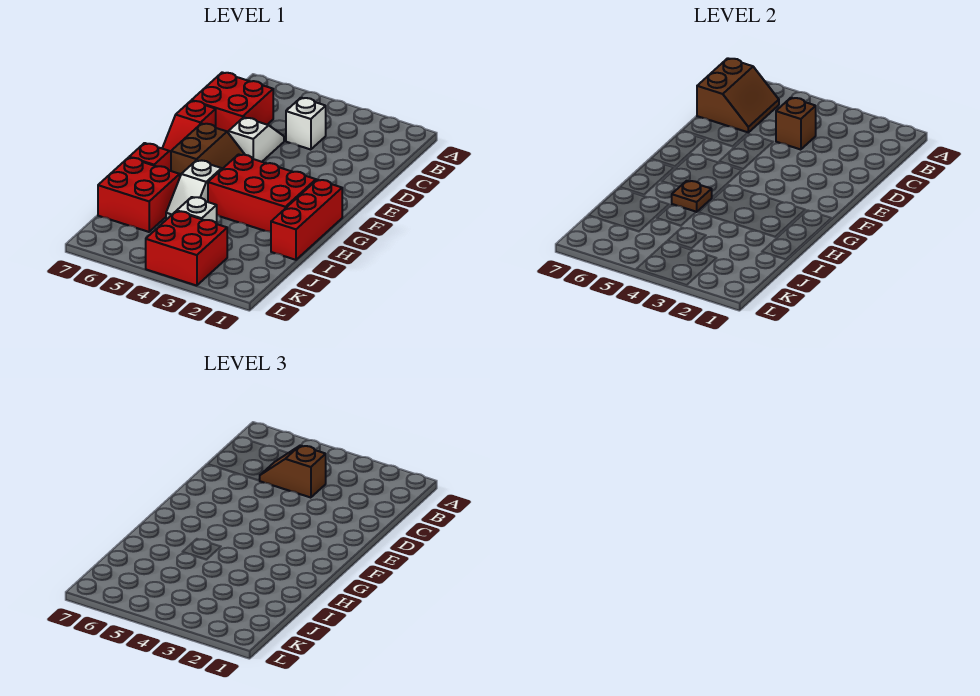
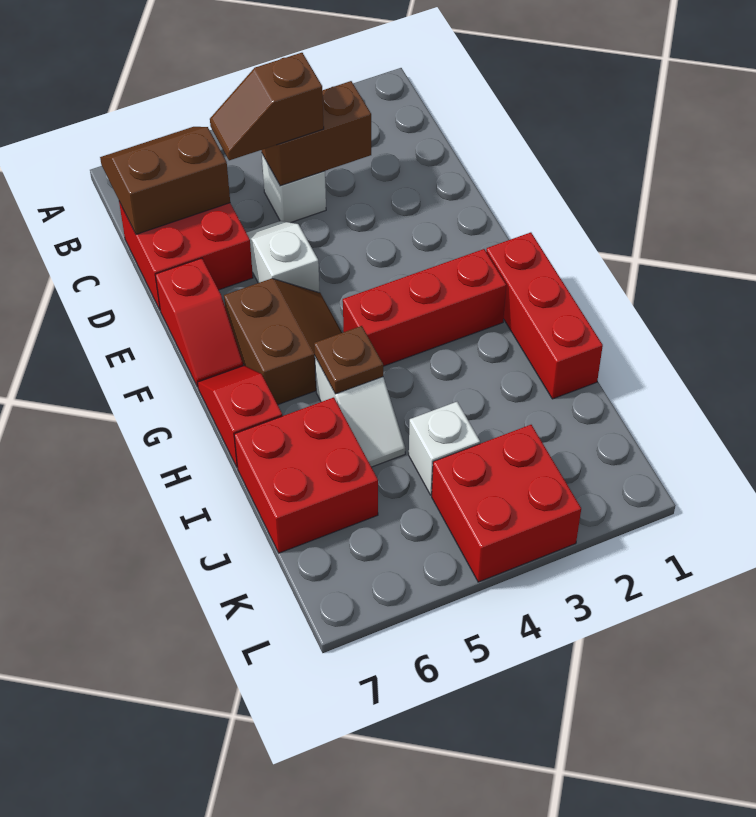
brown slope B6:C7 level 2 top 7 -> brown slope B6:C7 level 2 top C
brown brick C4 level 2 -> brown brick C3:C4 level 2
red brick G2:H4 level 1 -> red brick G2:G4 level 1

